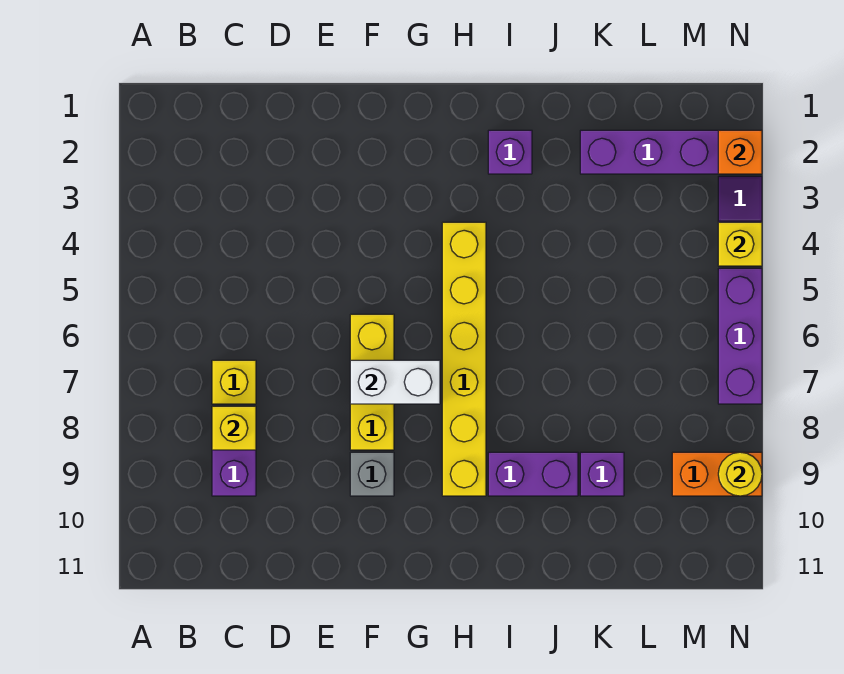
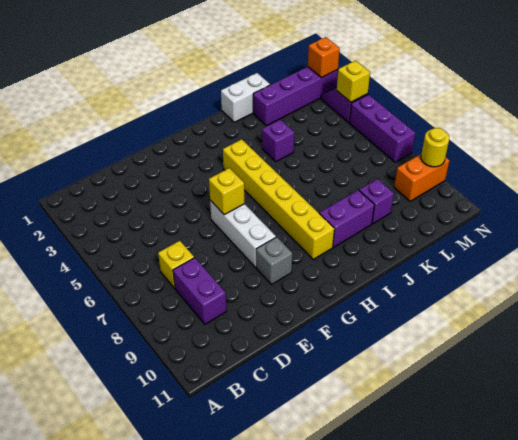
yellow brick C8 level 2 -> yellow brick F6 level 2
yellow brick F6:F8 level 1 -> white brick F6:F8 level 1
white brick F7:G7 level 2 -> white brick J1:K1 level 1
purple brick I2 level 1 -> purple brick J4 level 1

